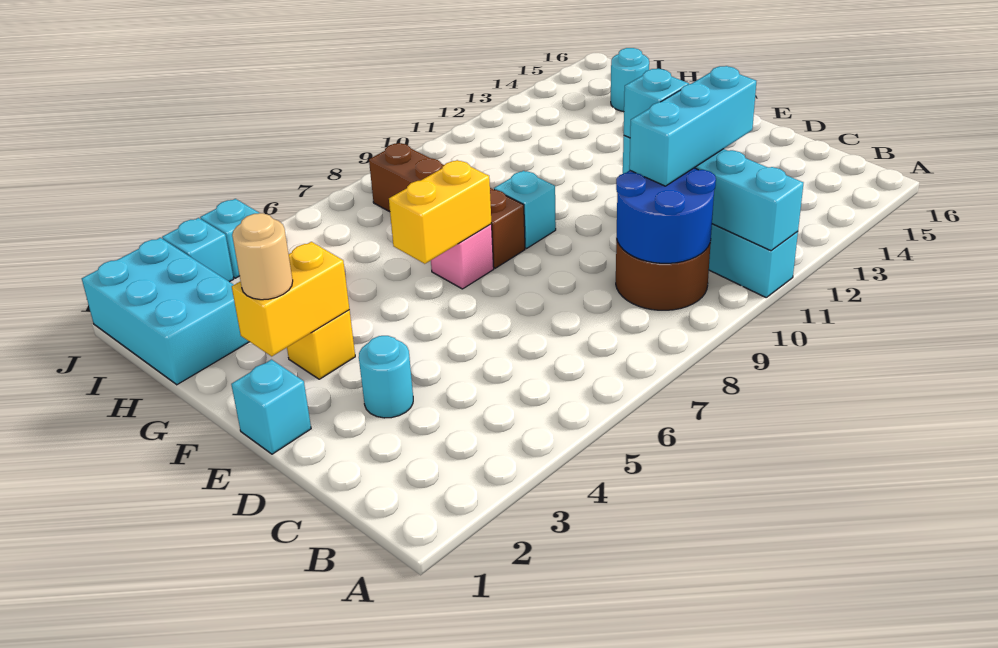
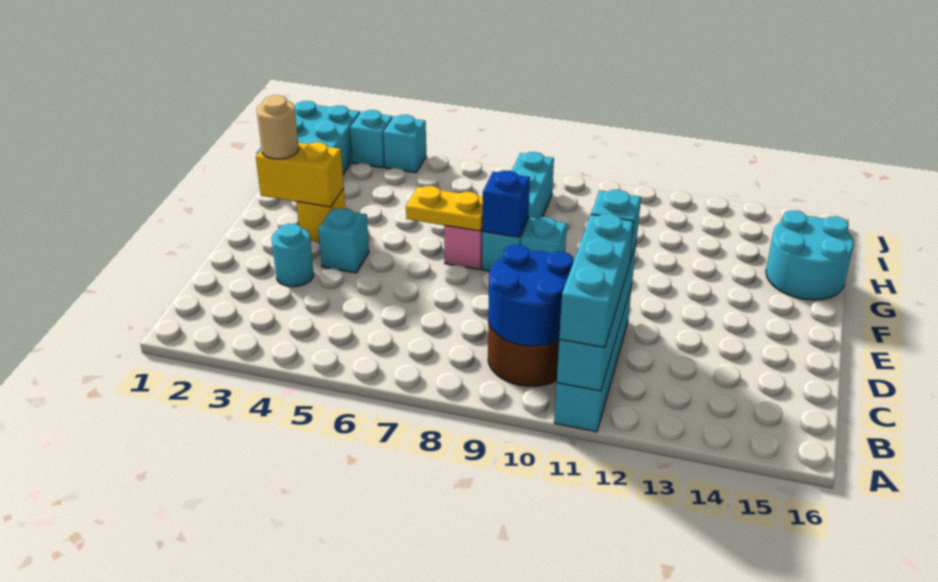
cyan brick C10:C12 level 3 -> cyan brick A11:C11 level 3
cyan brick E1 level 1 -> cyan brick E4 level 1
yellow brick F6:F7 level 2 -> yellow plate F6:F7 level 2
brown brick F8:I8 level 1 -> cyan brick F8:I8 level 1
none -> blue brick F8 level 2
cyan round brick H15 level 1 -> cyan round brick G15:H16 level 1

